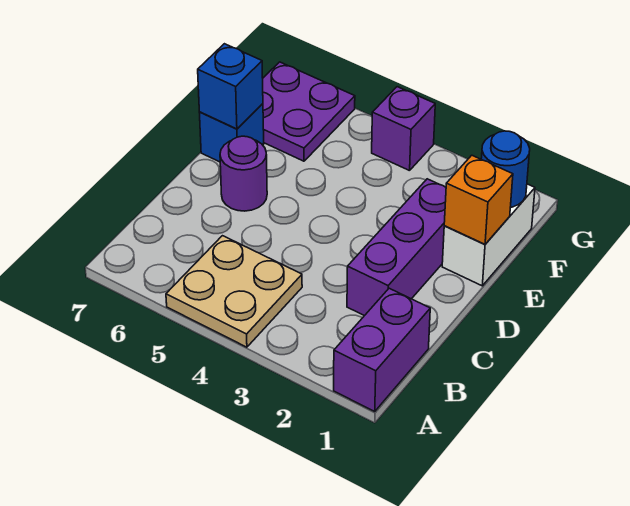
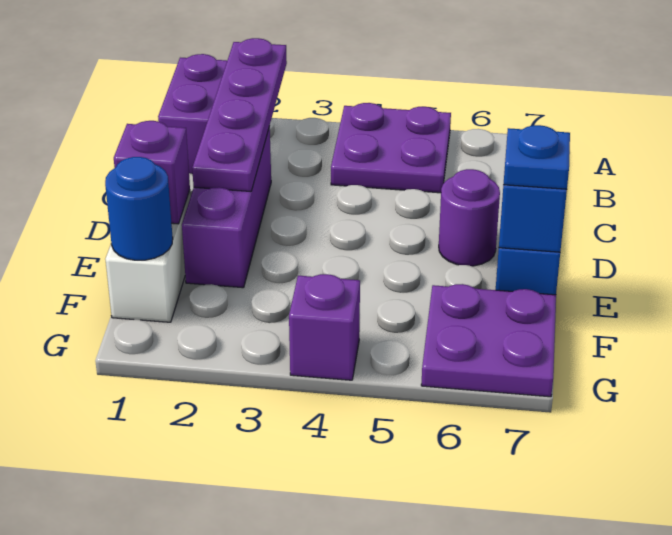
none -> purple plate A2:D2 level 2
tan plate A4:B5 level 1 -> purple plate A4:B5 level 1
orange brick E1 level 2 -> purple brick E1 level 2
none -> blue plate E7 level 3

